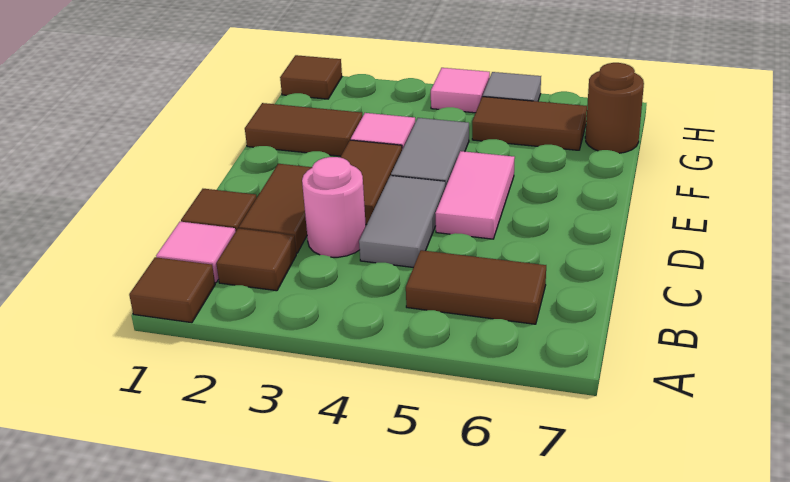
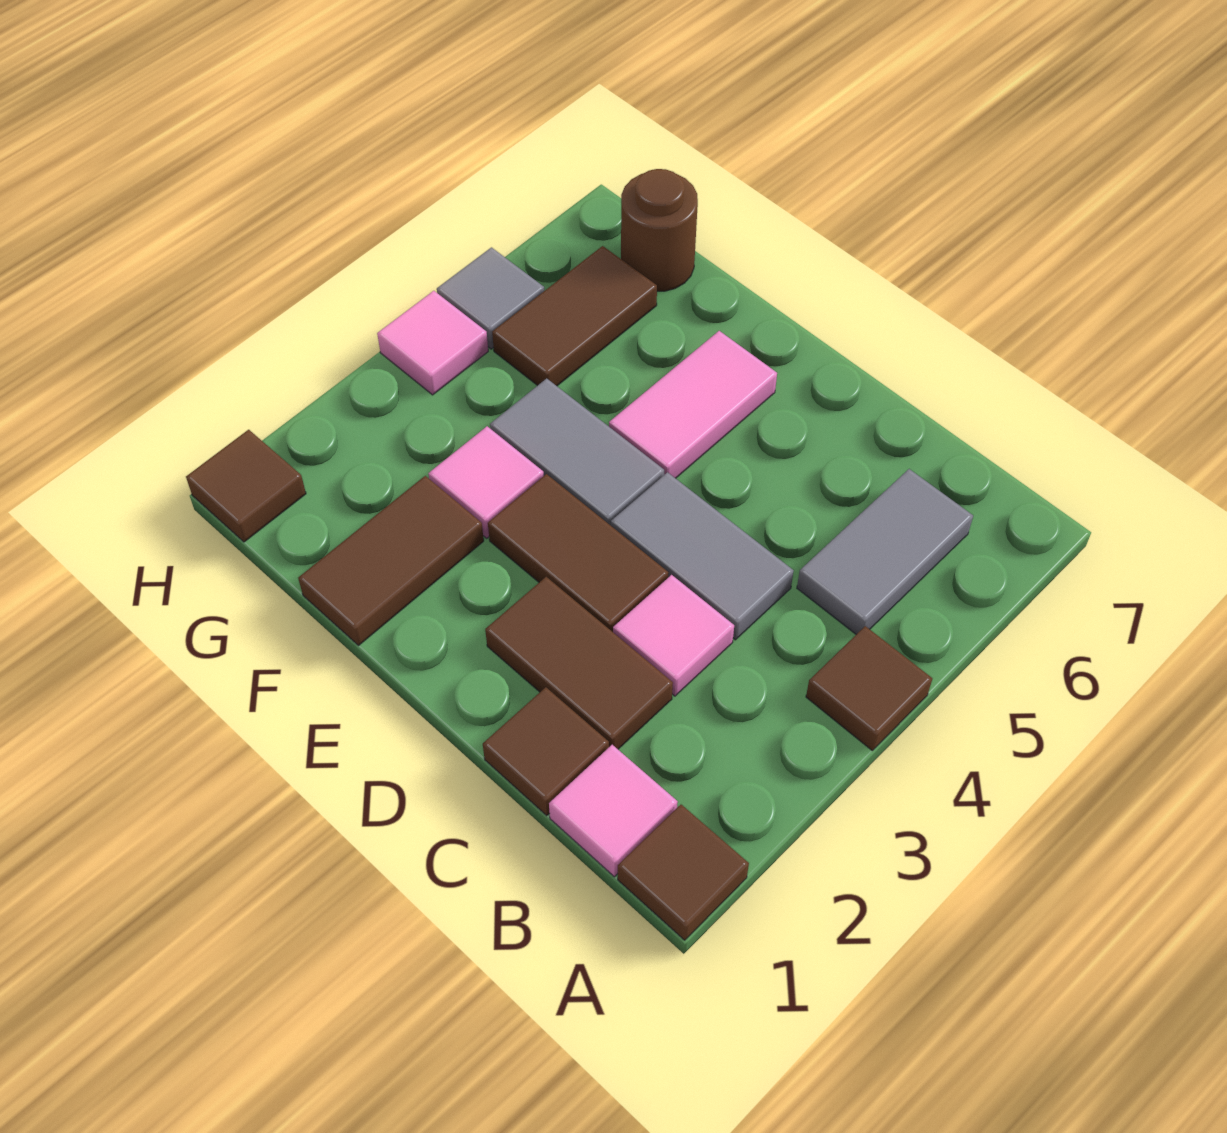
brown tile B2 level 1 -> brown tile A4 level 1
brown tile B5:B6 level 1 -> grey tile B5:B6 level 1
pink round brick C3 level 1 -> pink tile C3 level 1
pink tile D5:E5 level 1 -> pink tile E5:E6 level 1

